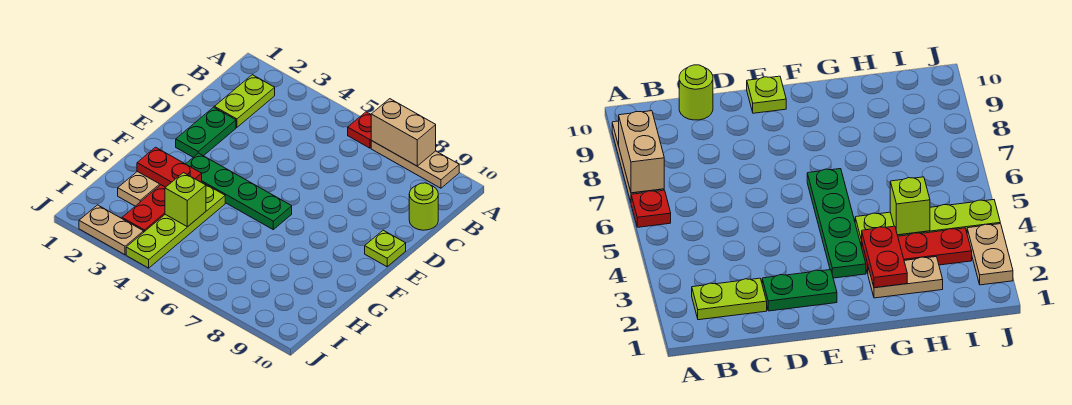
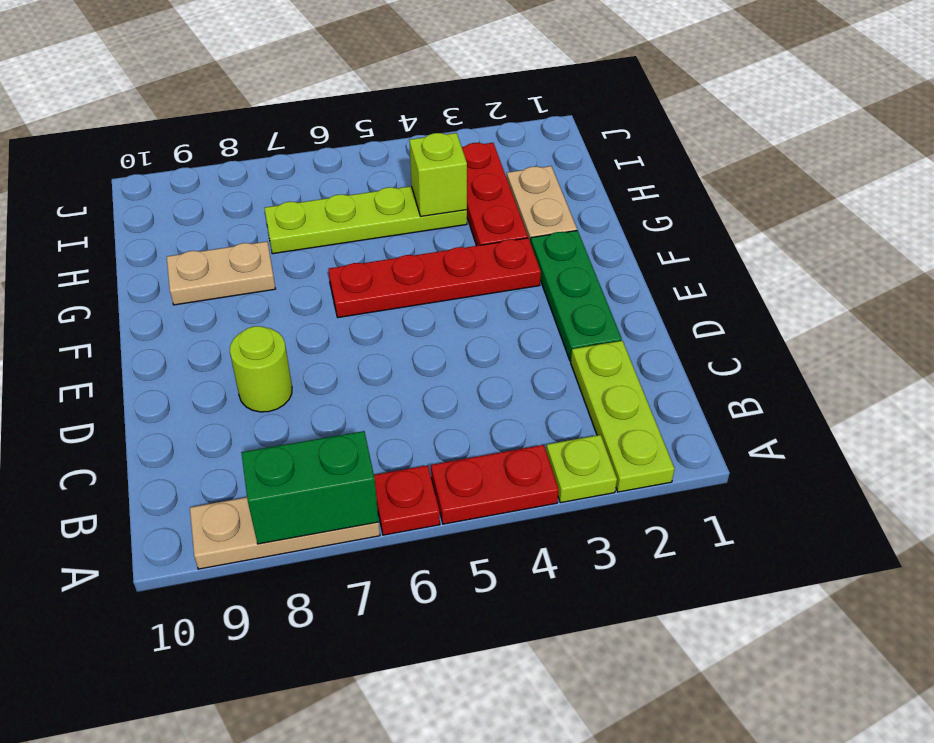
tan brick A7:A8 level 2 -> green brick A7:A8 level 2
lime plate B2:C2 level 1 -> lime plate A2:C2 level 1
lime round brick C10 level 1 -> lime round brick D8 level 1
green plate D2:E2 level 1 -> green plate D2:F2 level 1
lime plate E10 level 1 -> lime plate A3 level 1
green plate F3:F6 level 1 -> red plate F3:F6 level 1
red plate G2:G3 level 2 -> red plate A4:A5 level 1
lime plate G4:J4 level 1 -> lime plate H4:H7 level 1
tan plate J2:J3 level 1 -> tan plate G8:G9 level 1

